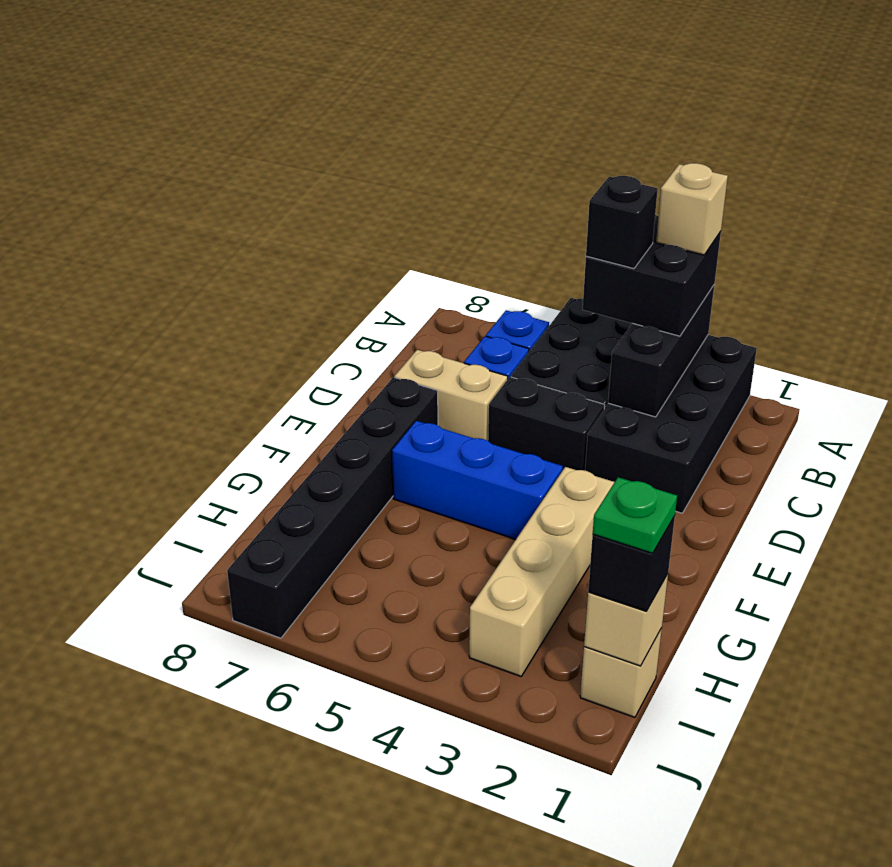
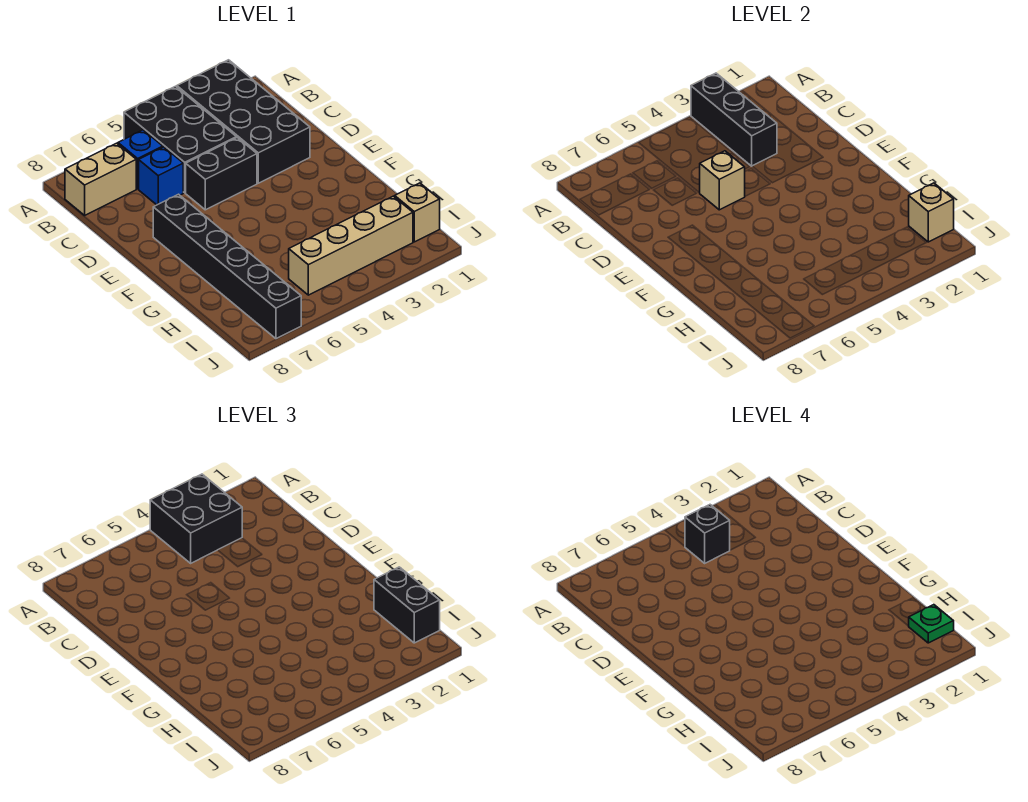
tan brick A3 level 4 -> tan brick D5 level 2
tan brick D6:D7 level 1 -> tan brick B7:B8 level 1
tan brick F3:I3 level 1 -> tan brick I2:I5 level 1
blue brick F4:F6 level 1 -> none
black brick I1 level 3 -> black brick H1:I1 level 3

